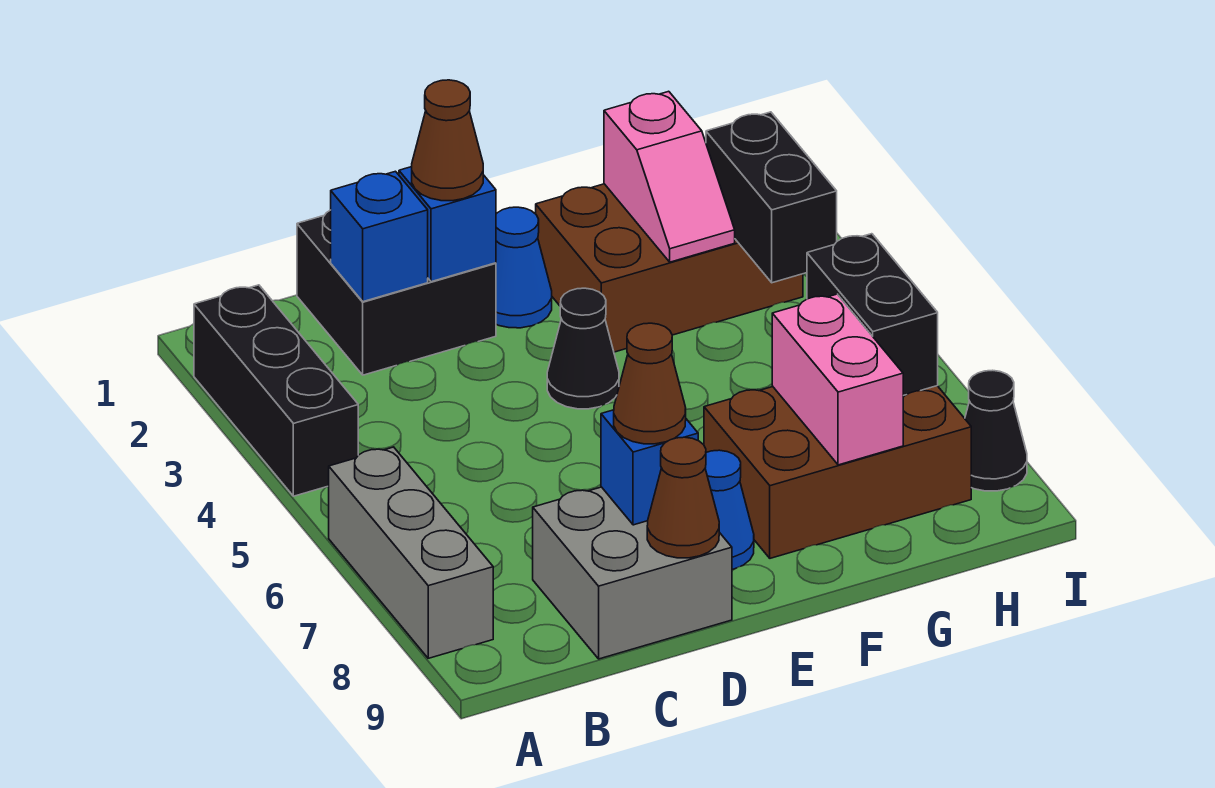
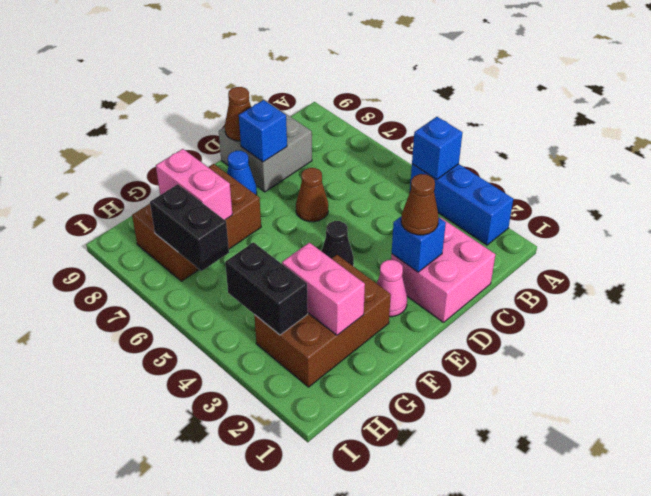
black brick A2:A4 level 1 -> blue brick A2:A4 level 1
grey brick A6:A8 level 1 -> none
black brick C1:D2 level 1 -> pink brick C1:D2 level 1
blue brick C2 level 2 -> blue brick A4 level 2
brown cone D8 level 3 -> brown cone D6 level 1
blue cone E2 level 1 -> pink cone E2 level 1
pink slope G2:G3 level 2 top 2 -> pink brick G2:G3 level 2
black cone I8 level 1 -> none

